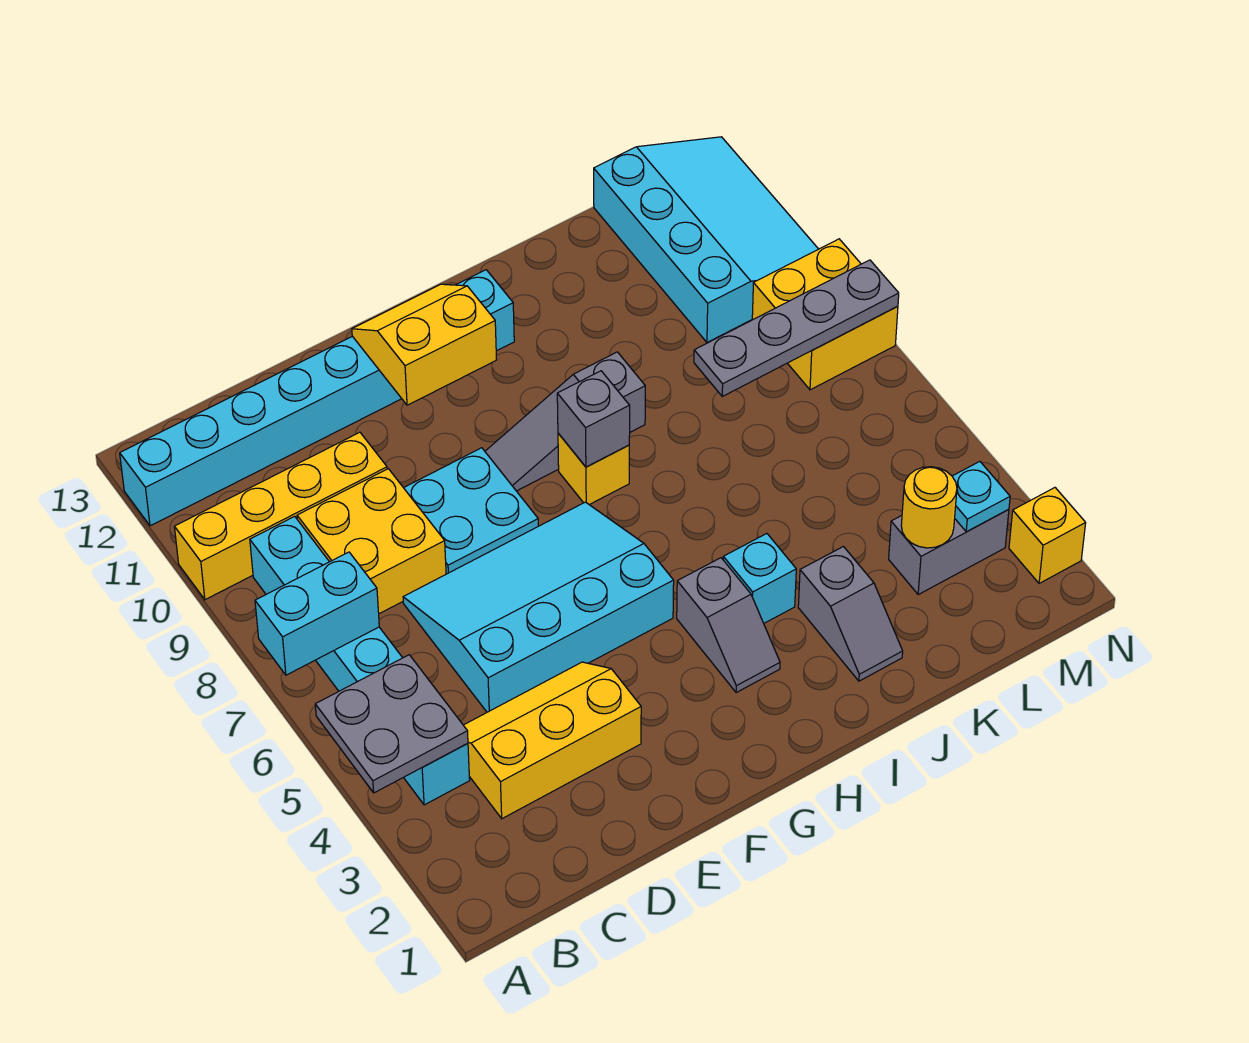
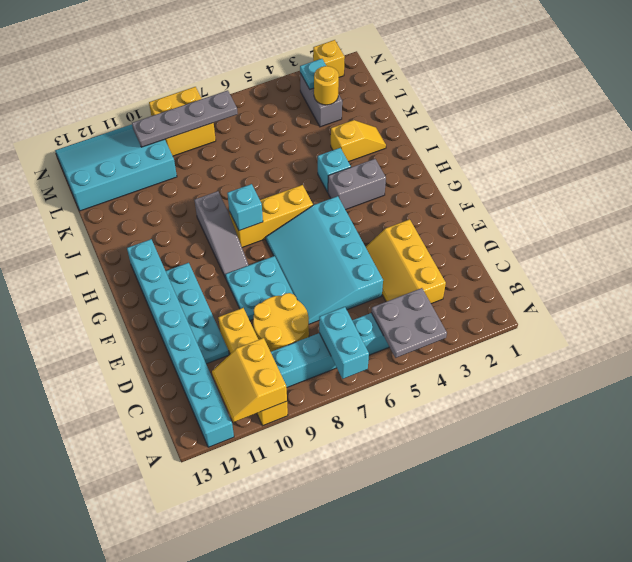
yellow brick C8:D9 level 1 -> yellow round brick C8:D9 level 1
none -> cyan plate D11:G11 level 1
yellow slope F11:G12 level 2 top 11 -> yellow slope A10:B11 level 2 top 10
grey slope H3:H4 level 1 top 4 -> grey brick H3:H4 level 1
yellow brick H8 level 1 -> yellow brick H6:H8 level 1
grey brick H8 level 2 -> cyan brick H8 level 2
grey slope J2:J3 level 1 top 3 -> yellow slope J2:J3 level 1 top 3
grey plate K8:N8 level 2 -> grey plate M7:M10 level 2

